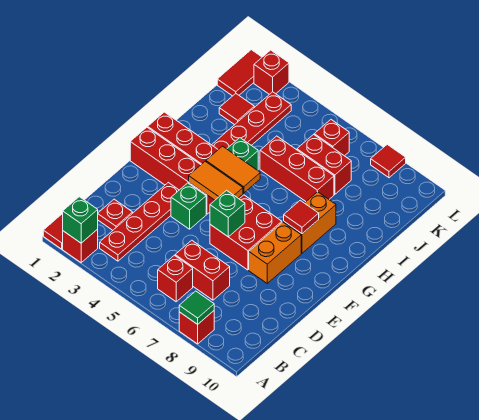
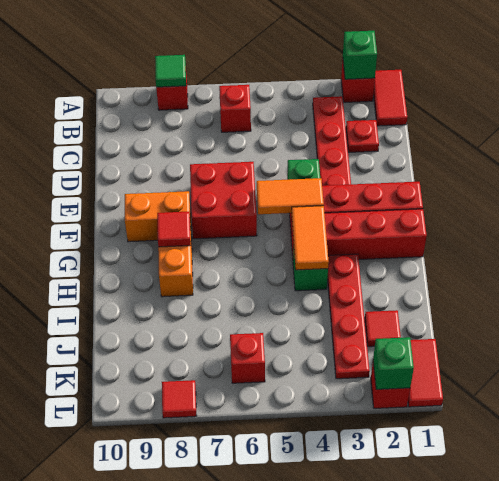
red brick C6:C7 level 1 -> none
green brick E6 level 2 -> green brick L2 level 2
orange brick E8:F8 level 1 -> orange brick F8:F9 level 1
orange tile G4:G5 level 2 -> orange tile G4:H4 level 2
red brick I5:I7 level 1 -> none
red brick J6:J7 level 1 -> none

